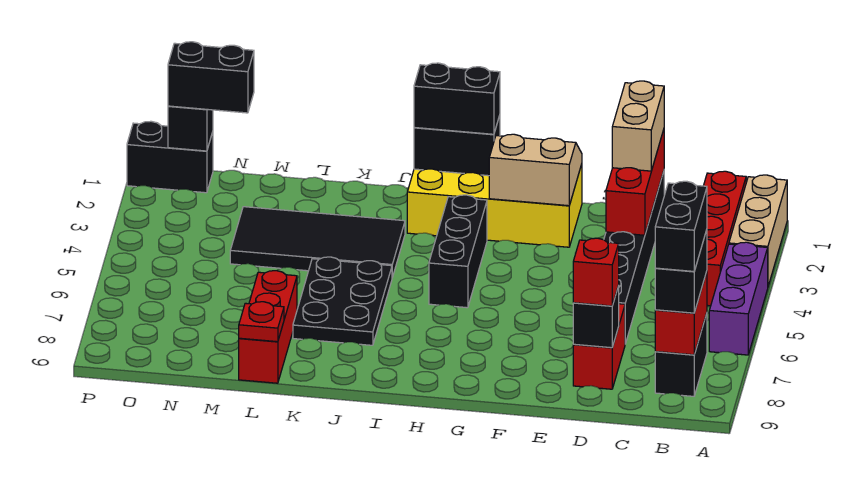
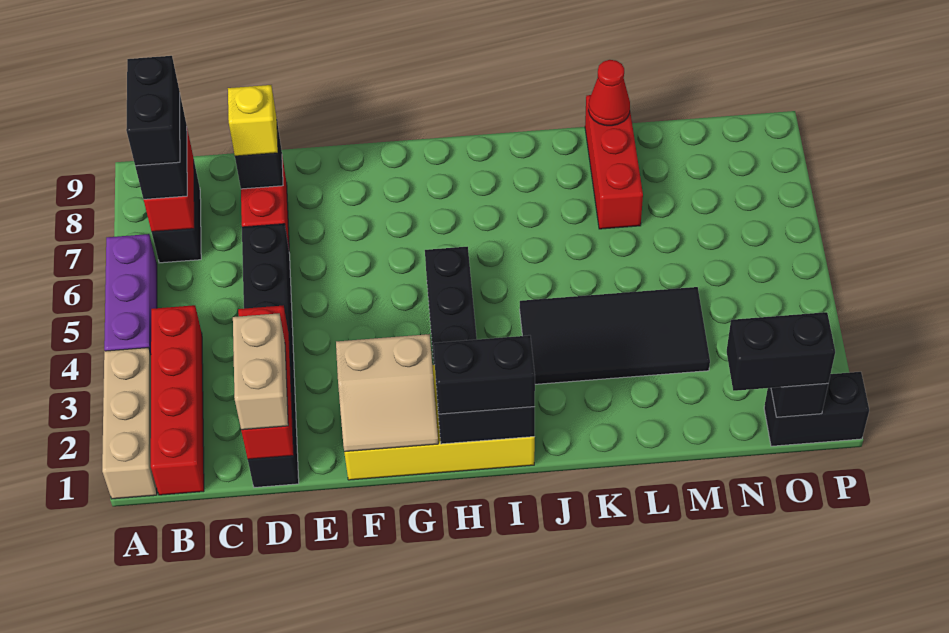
red brick D8 level 3 -> yellow brick D8 level 3
black plate J5:K7 level 1 -> none
red plate L9 level 2 -> red cone L9 level 2

